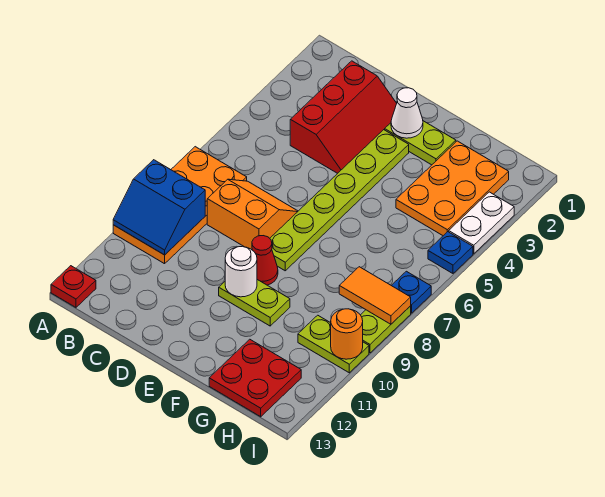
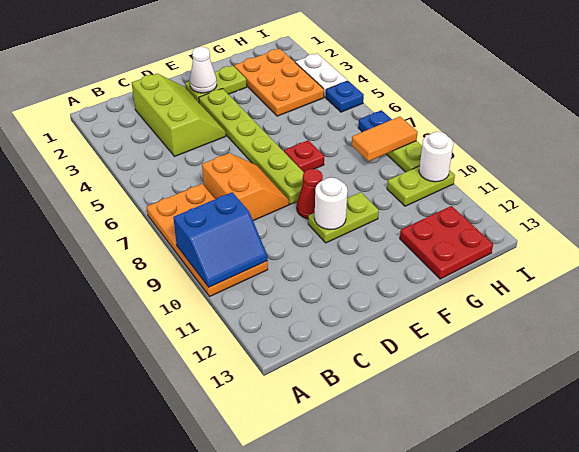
red plate A13 level 1 -> red plate F7 level 1
red slope C2:D4 level 1 top C -> lime slope C2:D4 level 1 top C
orange slope C7:D8 level 1 top 8 -> orange slope C7:D8 level 1 top C
orange round brick I10 level 2 -> white round brick I10 level 2

